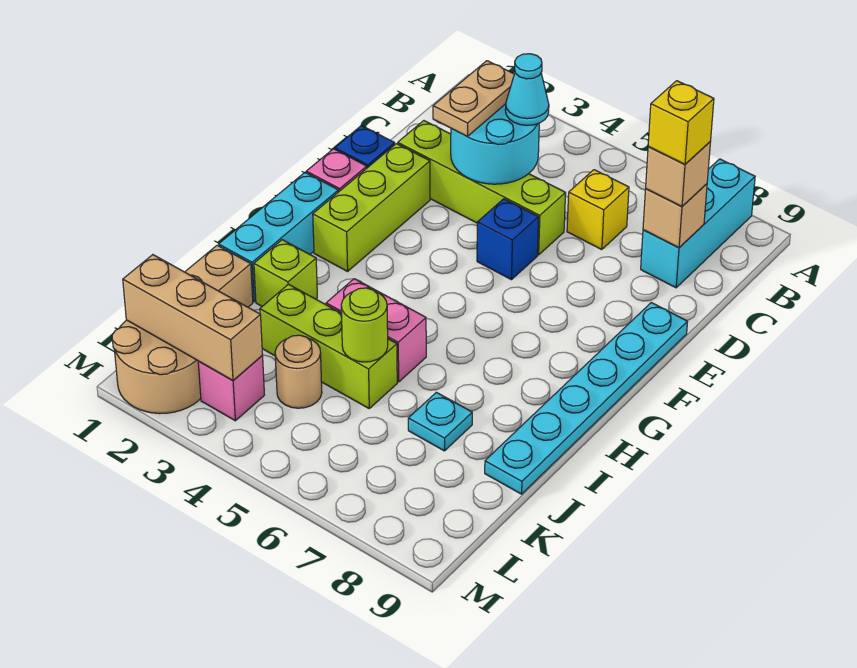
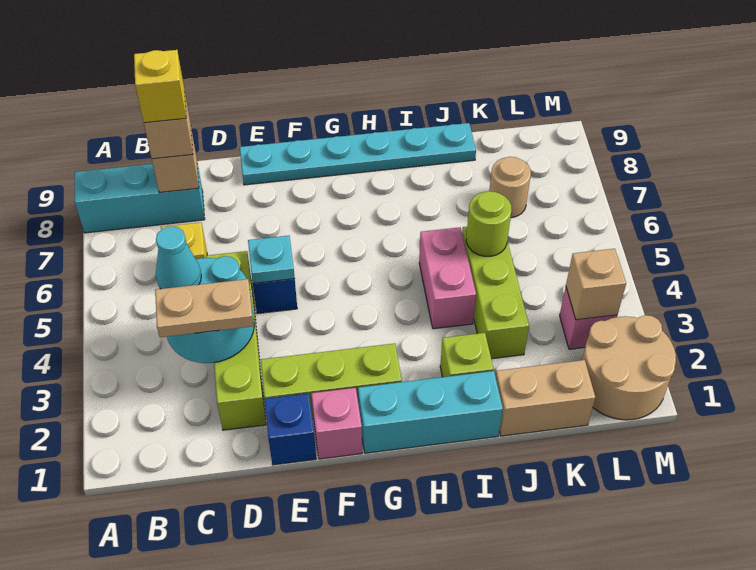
cyan plate J7 level 1 -> cyan plate E5 level 2
tan round brick K4 level 1 -> tan round brick K7 level 1
tan brick L1:L3 level 2 -> tan brick L3 level 2

